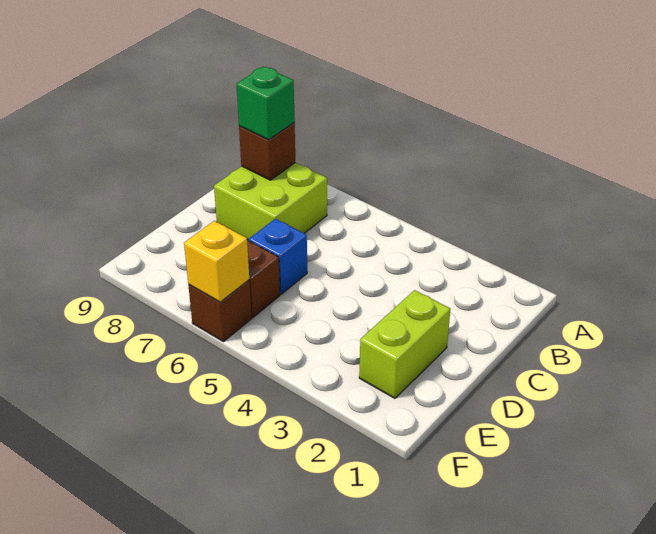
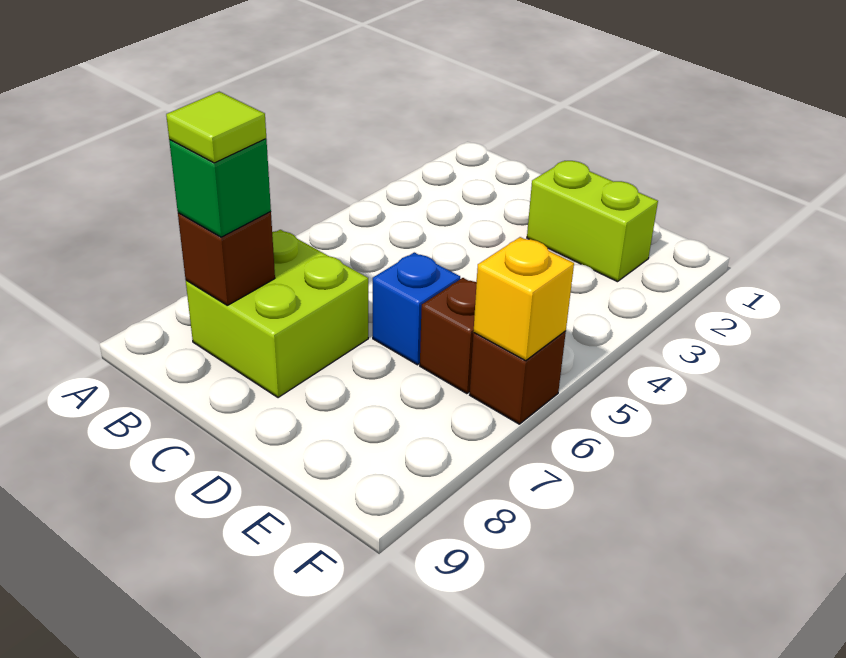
none -> lime tile B8 level 4

